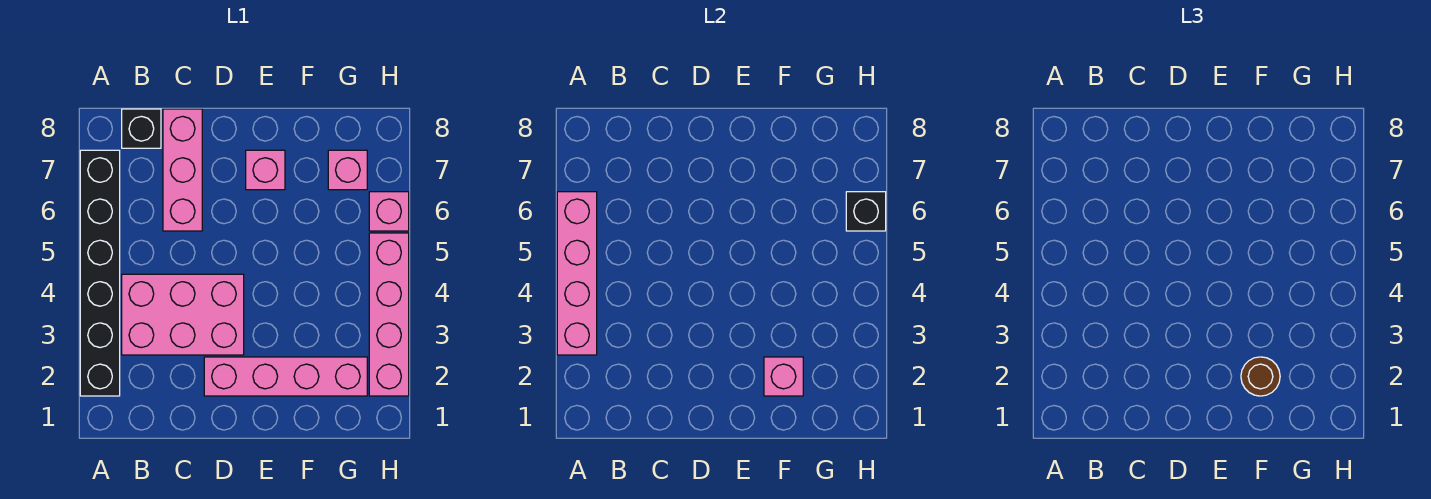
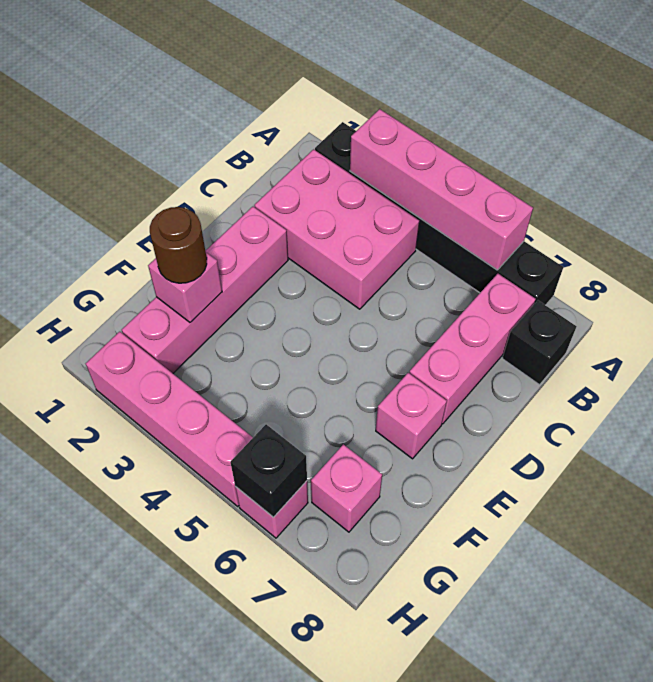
pink brick B3:D4 level 1 -> pink brick B2:C4 level 1
pink brick C6:C8 level 1 -> pink brick B7:D7 level 1

